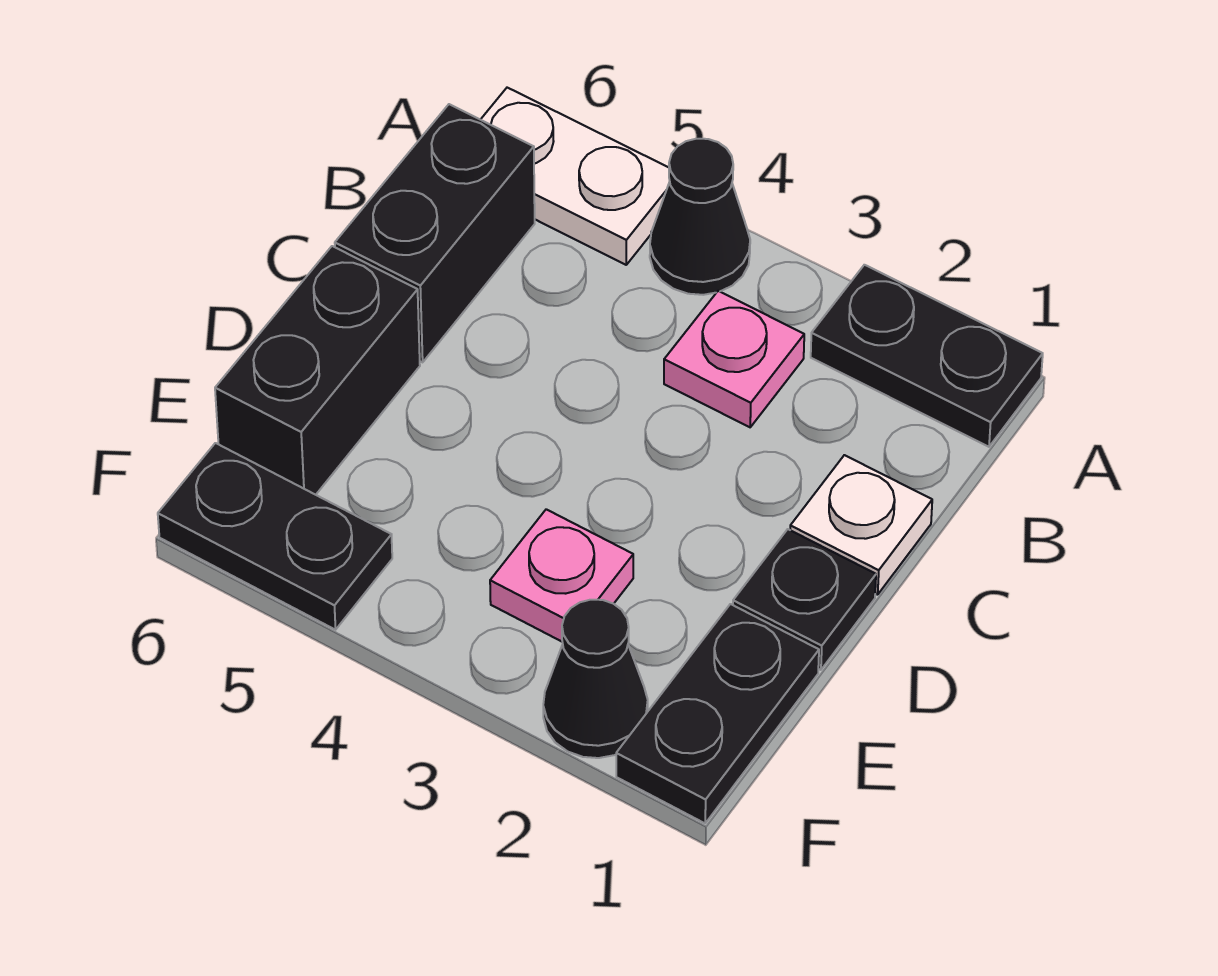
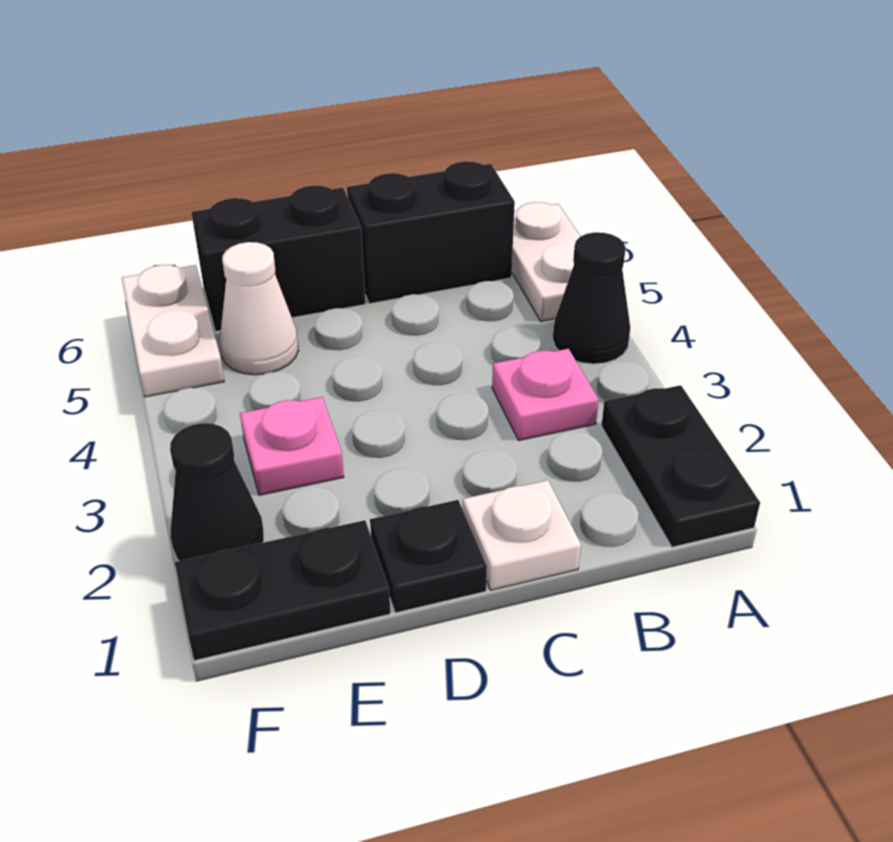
none -> white cone E5 level 1
black plate F5:F6 level 1 -> white plate F5:F6 level 1

